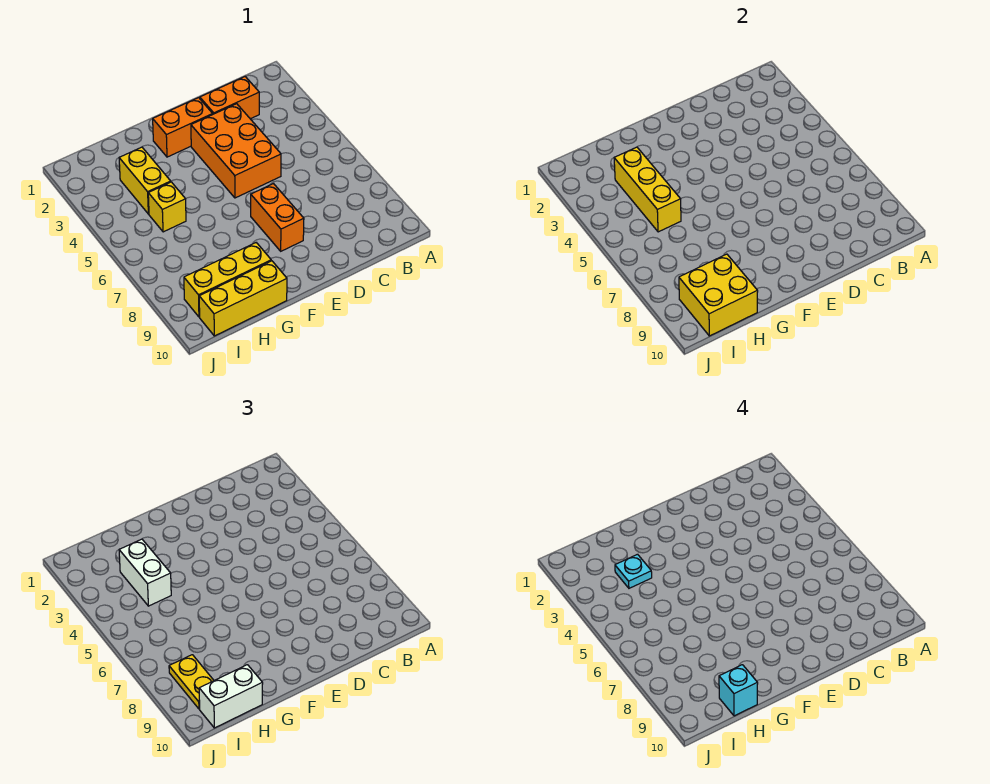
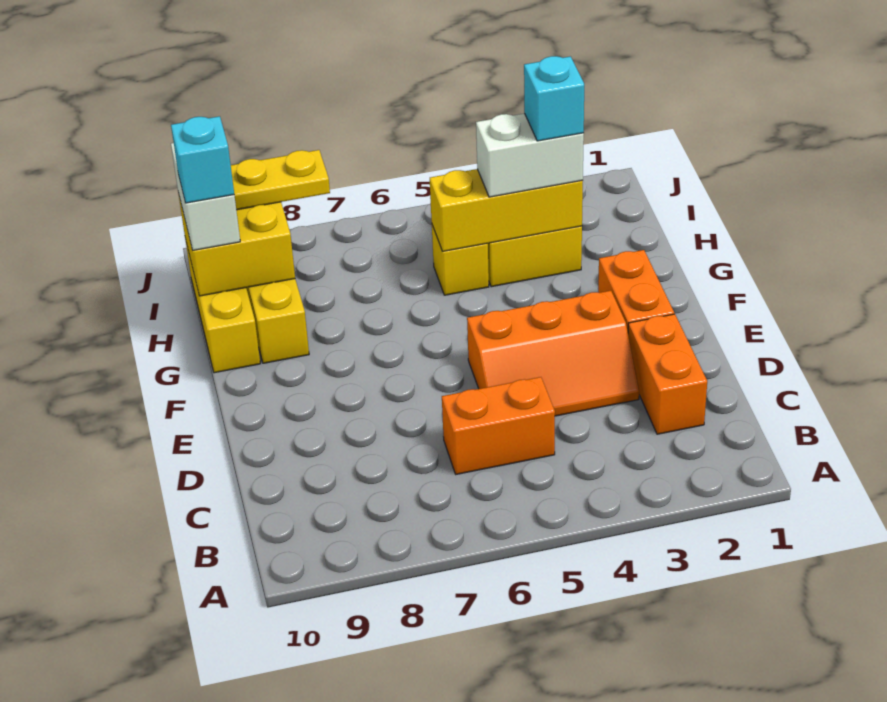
orange brick D3:E5 level 1 -> orange slope D3:E5 level 1 top E
orange brick E7:E8 level 1 -> orange brick C5:C6 level 1
cyan plate H3 level 4 -> cyan brick H3 level 4

